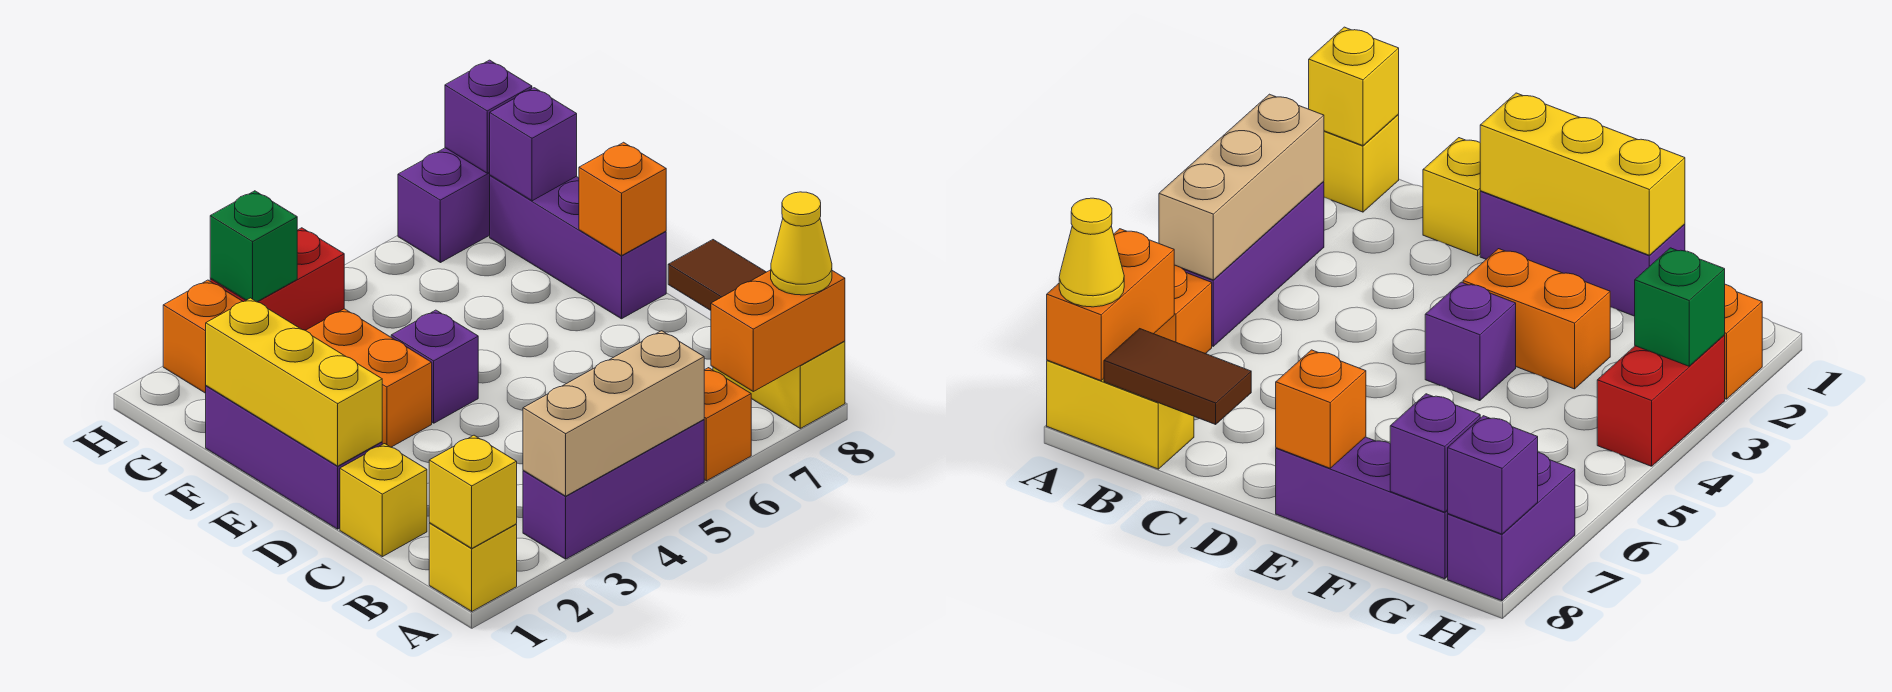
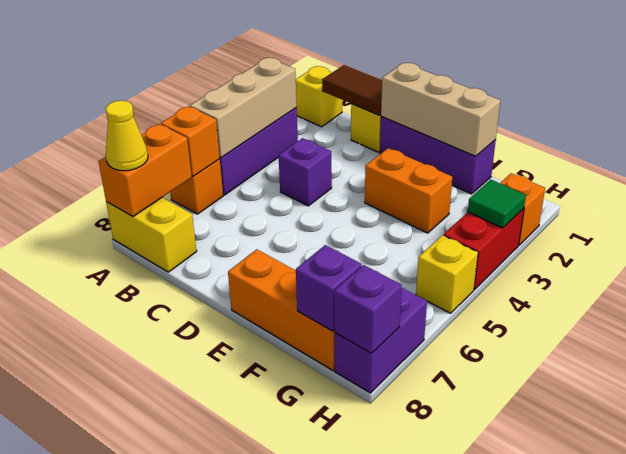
yellow brick A1 level 2 -> yellow brick H5 level 1
brown tile B8:C8 level 2 -> brown tile B1:C1 level 2
yellow brick D1:F1 level 2 -> tan brick D1:F1 level 2
purple brick E4 level 1 -> purple brick C4 level 1
purple brick E8:G8 level 1 -> orange brick E8:G8 level 1
orange brick E8 level 2 -> orange brick A6 level 2
green brick H3 level 2 -> green tile H3 level 2

